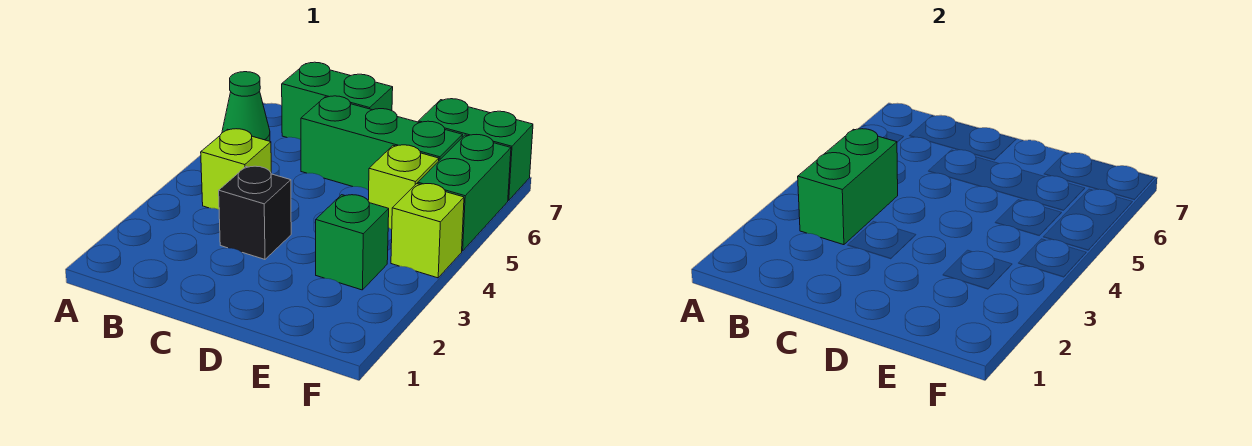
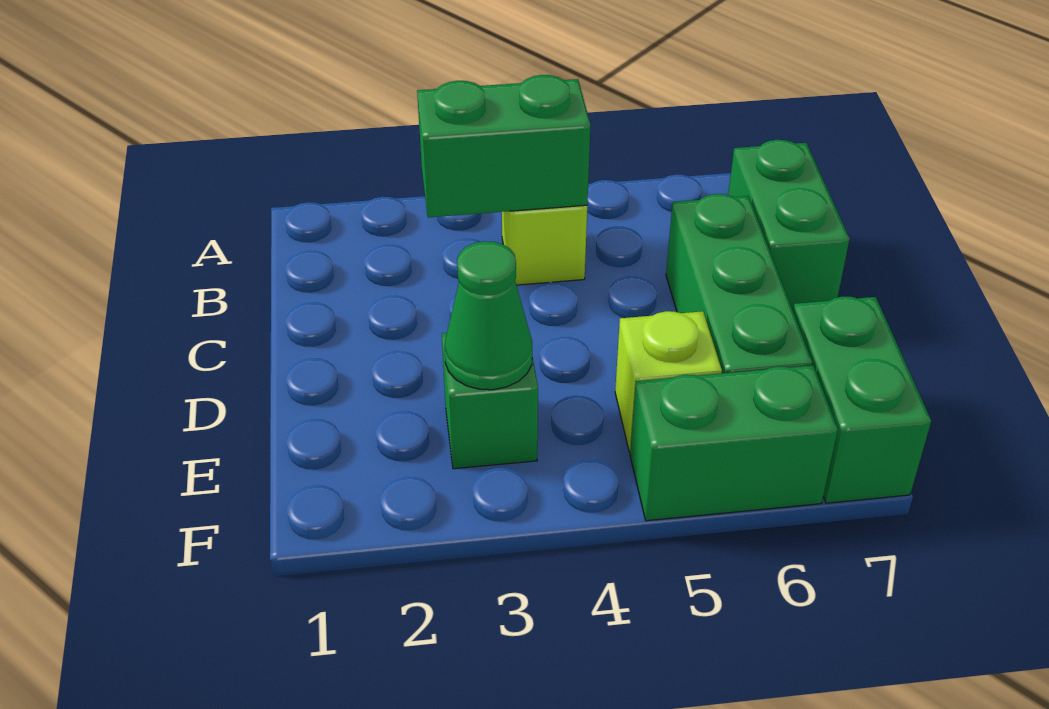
green cone A6 level 1 -> green cone E3 level 2
black brick C3 level 1 -> none
lime brick F4 level 1 -> none

